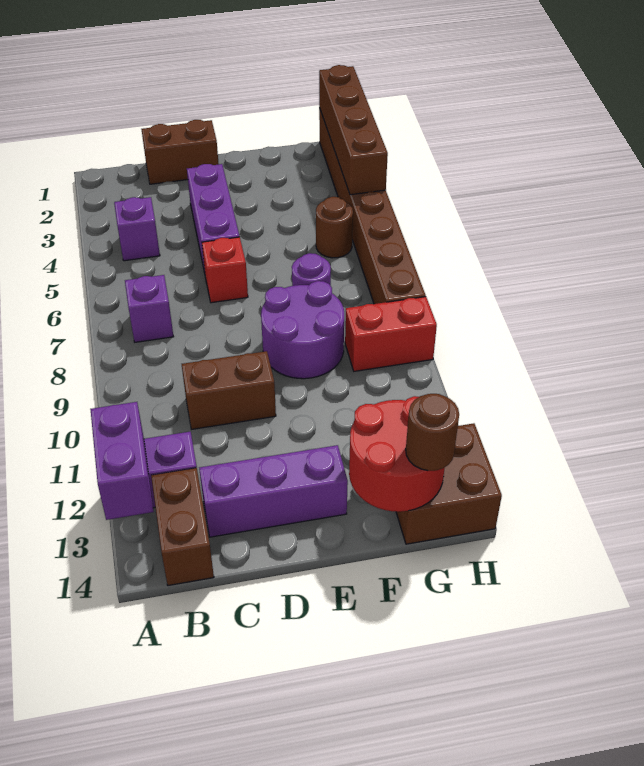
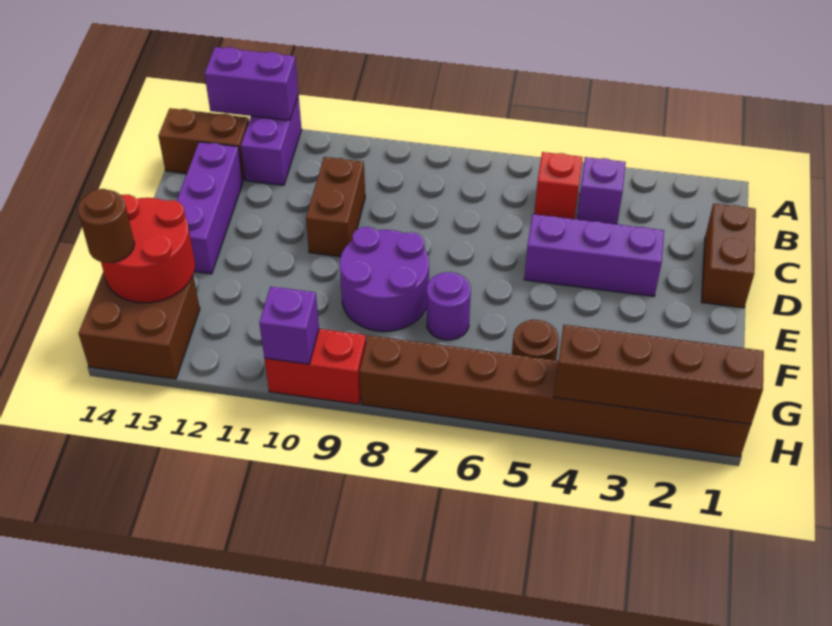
purple brick B7 level 1 -> purple brick H10 level 2
red brick D6 level 1 -> red brick B5 level 1
red brick G9:H9 level 1 -> red brick H9:H10 level 1

